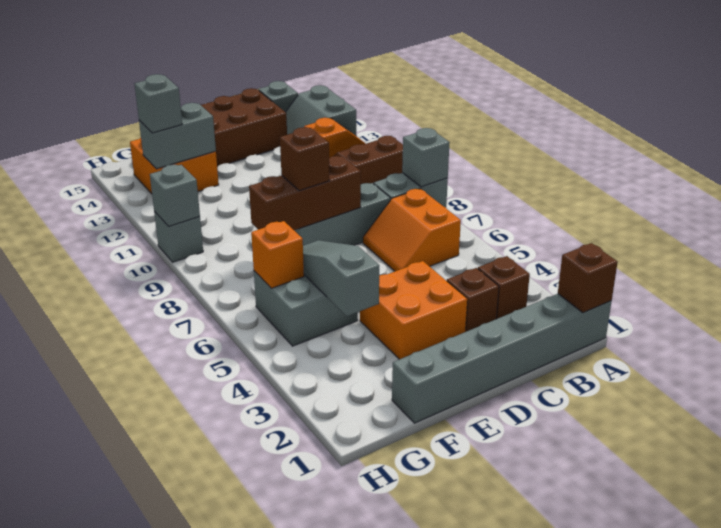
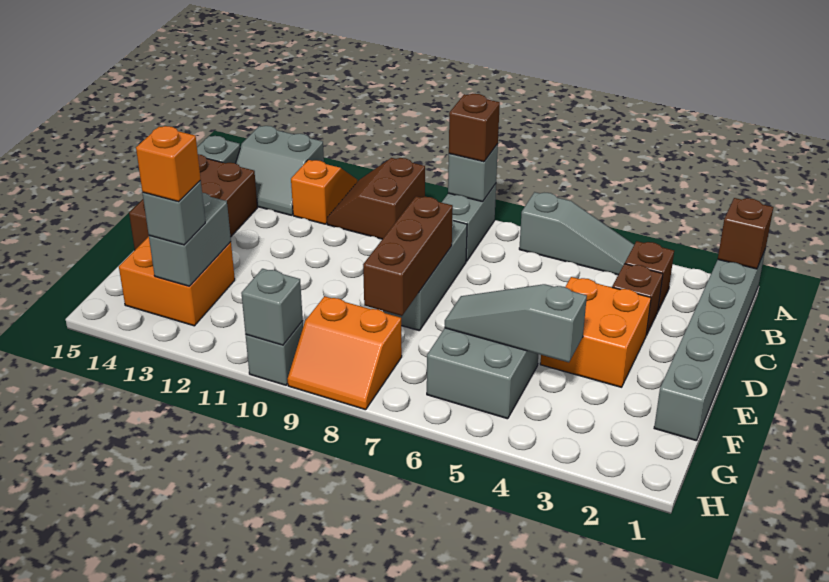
none -> grey slope A4:A6 level 1 top 6
orange slope B6:C7 level 1 top B -> orange slope G8:H9 level 1 top G
brown brick E8 level 3 -> brown brick A8 level 3
orange brick G6 level 2 -> orange brick G13 level 4

